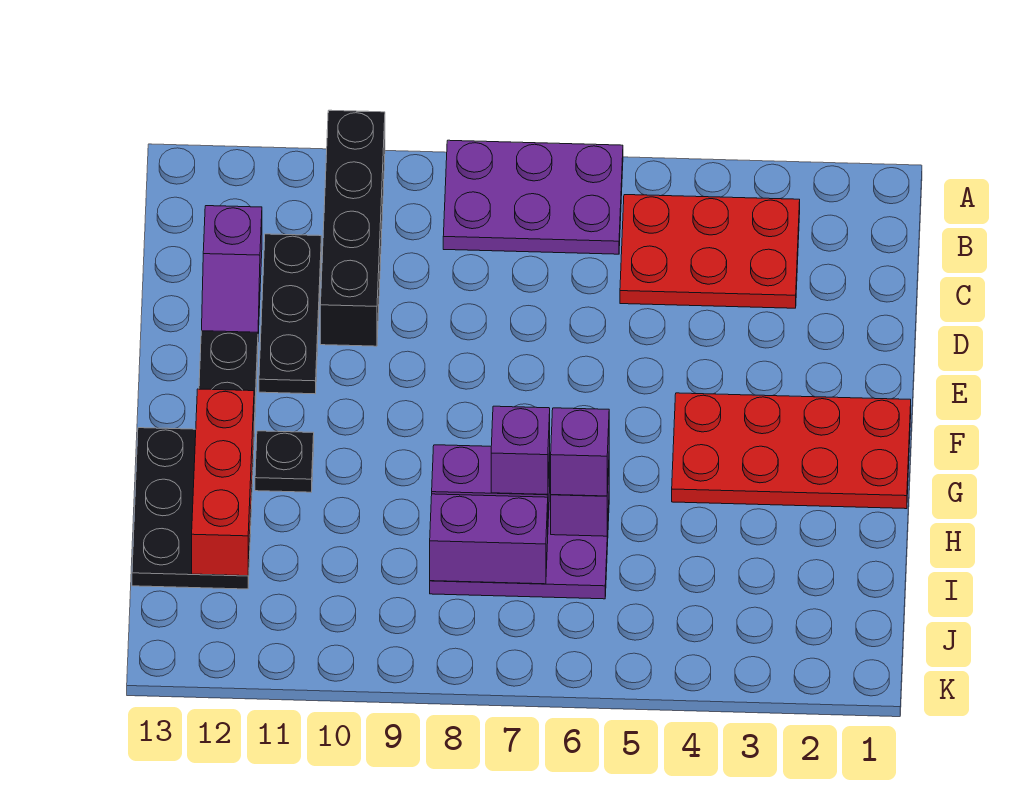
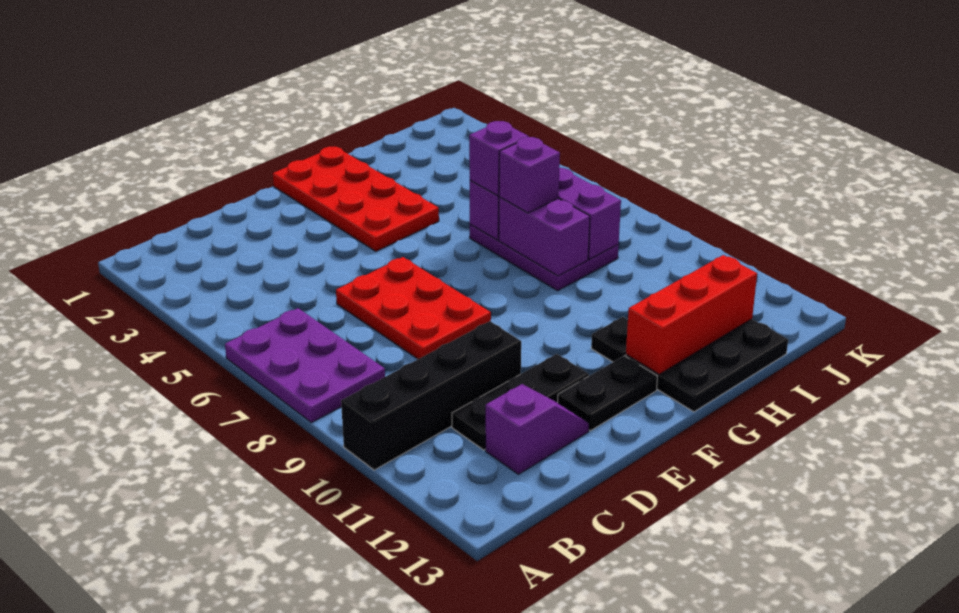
red plate B3:C5 level 1 -> red plate D6:E8 level 1

